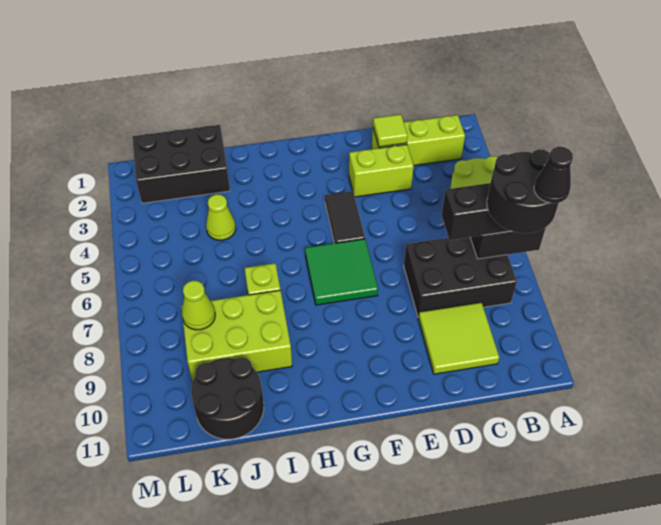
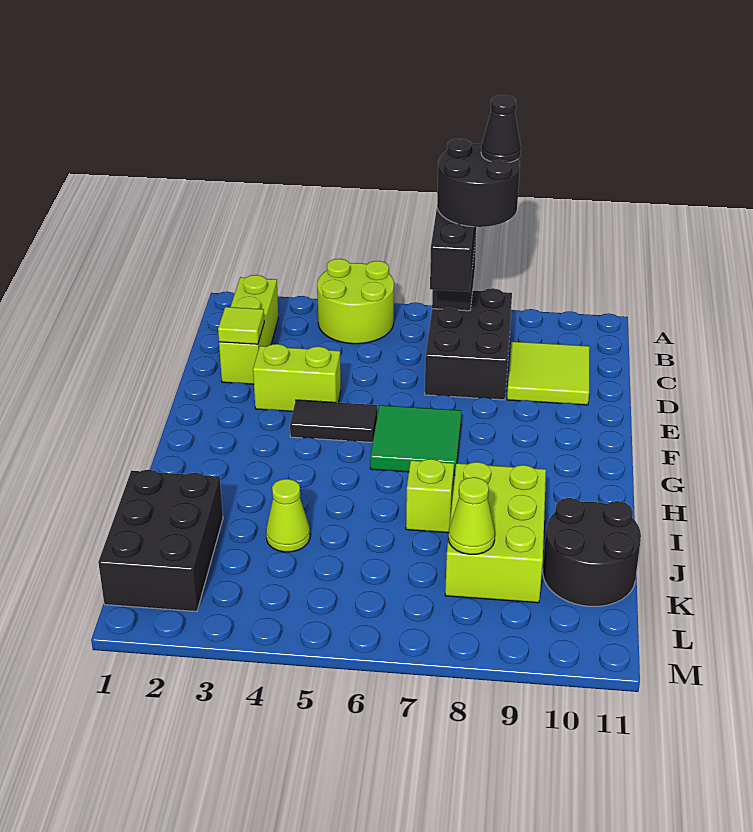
lime brick D3:E3 level 1 -> lime brick E3:E4 level 1

